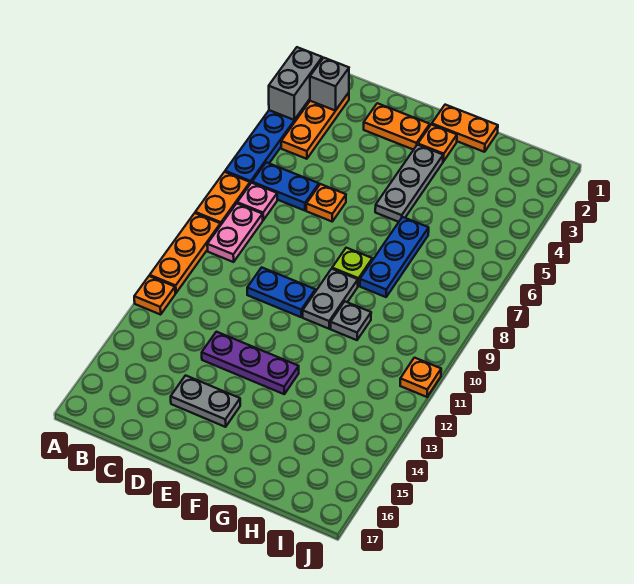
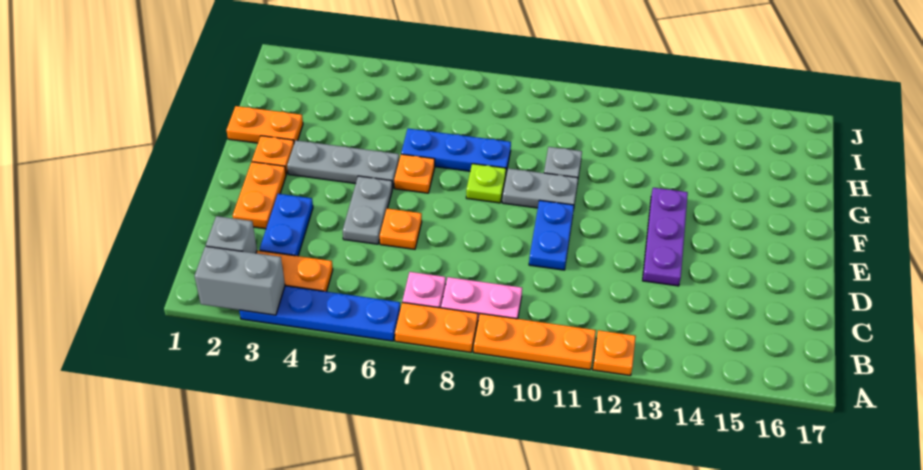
blue plate B6:C6 level 1 -> blue plate C3:D3 level 1
grey plate D15:E15 level 1 -> grey plate D5:E5 level 1
orange plate F1:G1 level 1 -> orange plate G1:G2 level 1
orange plate J11 level 1 -> orange plate F6 level 1

